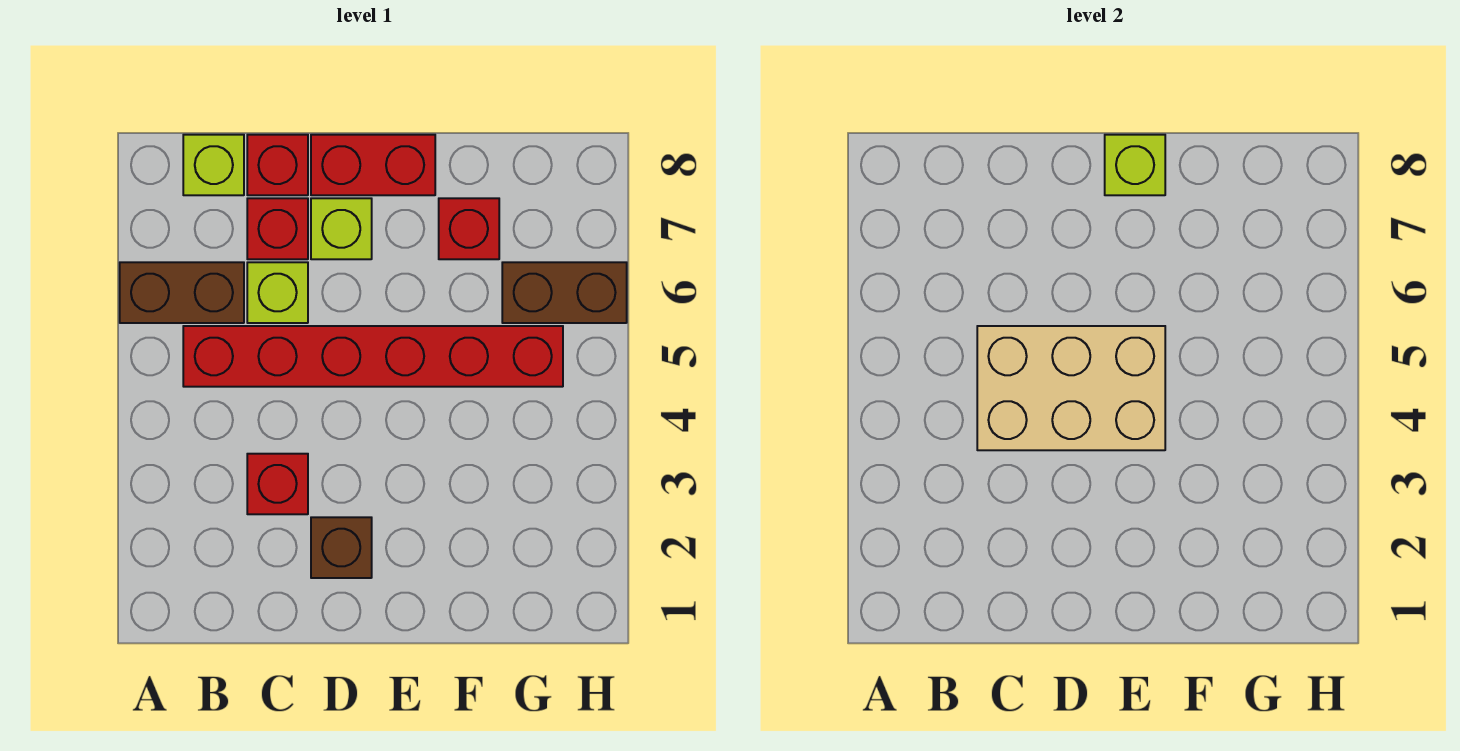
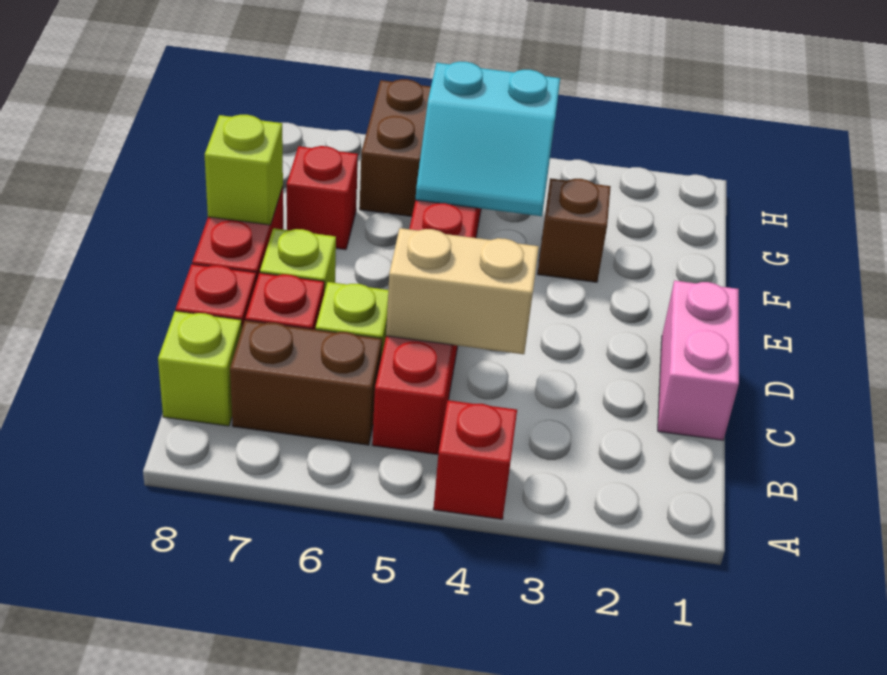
brown brick A6:B6 level 1 -> brown brick B6:B7 level 1
none -> pink brick C1:D1 level 1
red brick C3 level 1 -> red brick A4 level 1
tan brick C4:E5 level 2 -> tan brick C4:C5 level 2
brown brick D2 level 1 -> brown brick F3 level 1
none -> cyan slope F4:G5 level 2 top G

